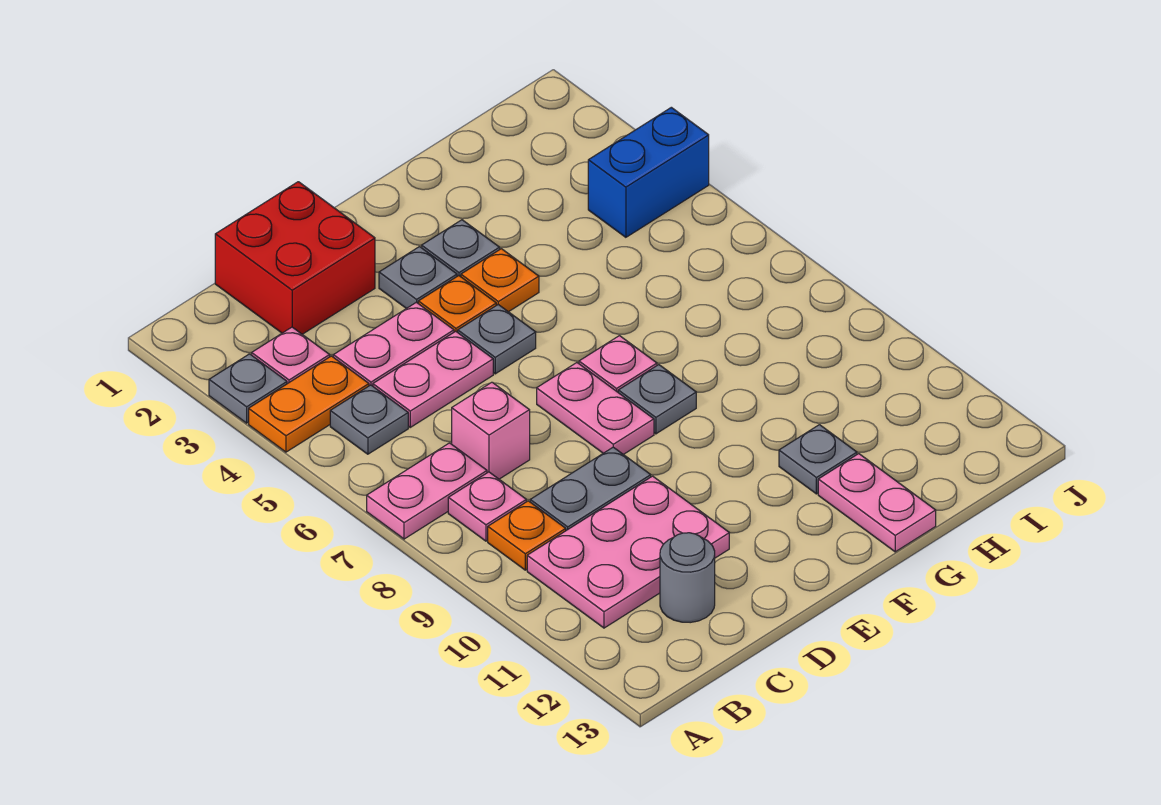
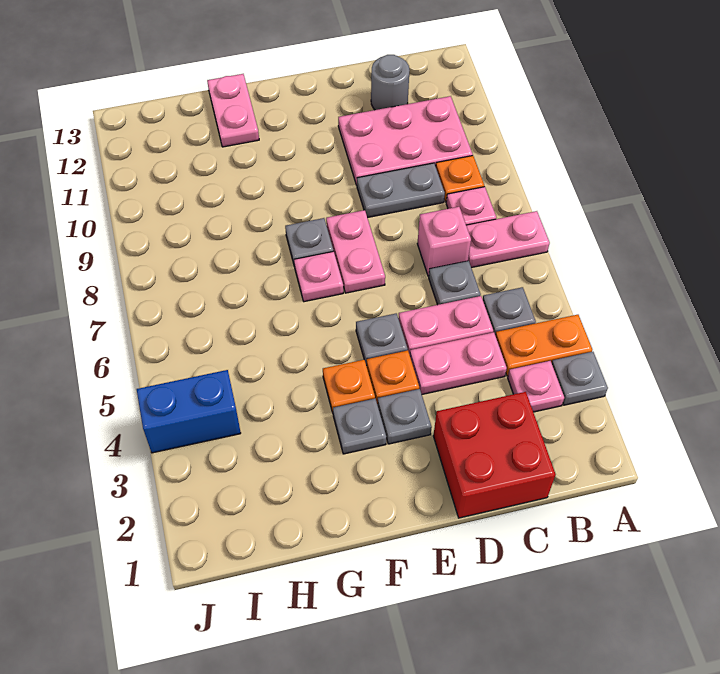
grey plate G11 level 1 -> grey plate C6 level 1

